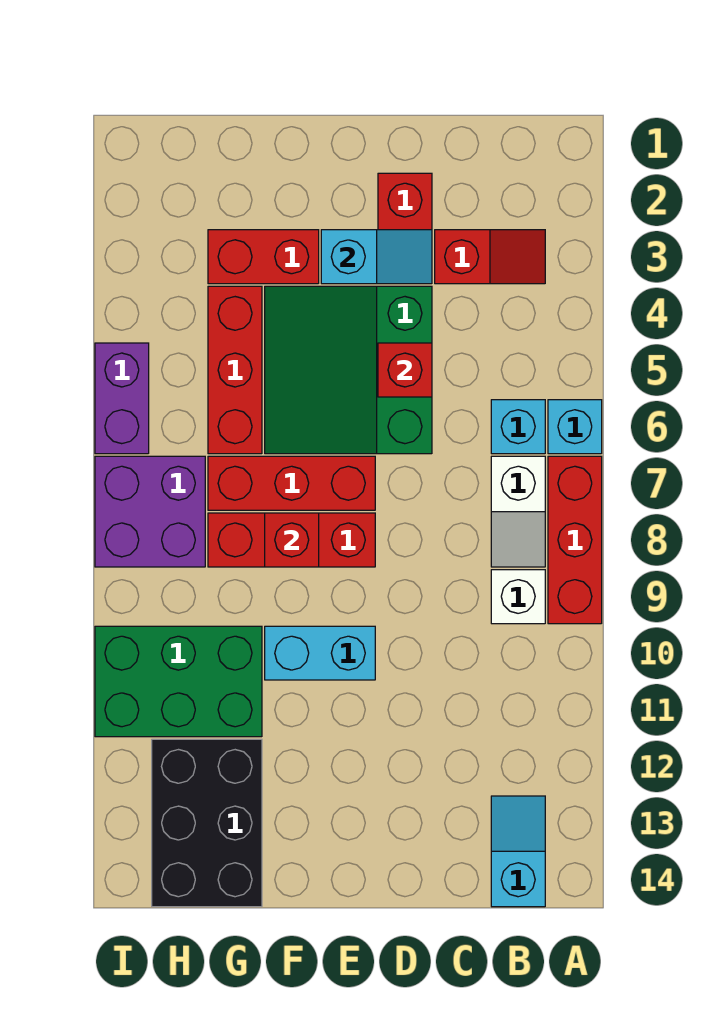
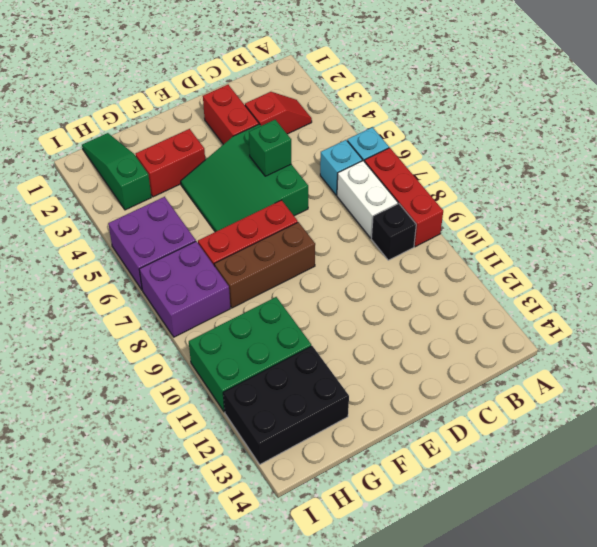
white slope B7:B8 level 1 top 7 -> white brick B7:B8 level 1
white brick B9 level 1 -> black brick B9 level 1
cyan slope B13:B14 level 1 top 14 -> none
cyan slope D3:E3 level 2 top E -> none
red brick D5 level 2 -> green brick D5 level 2
red brick E8:G8 level 1 -> brown brick E8:G8 level 1
cyan brick E10:F10 level 1 -> none
red brick F8 level 2 -> none
red brick G4:G6 level 1 -> none
black brick G12:H14 level 1 -> black brick G12:I13 level 1
none -> green slope H1:H3 level 1 top 3
purple brick I5:I6 level 1 -> purple brick H5:I6 level 1

